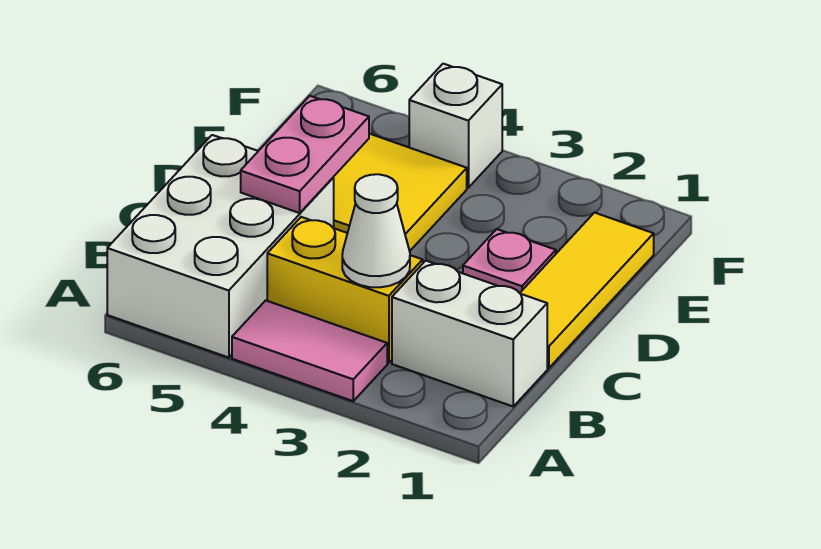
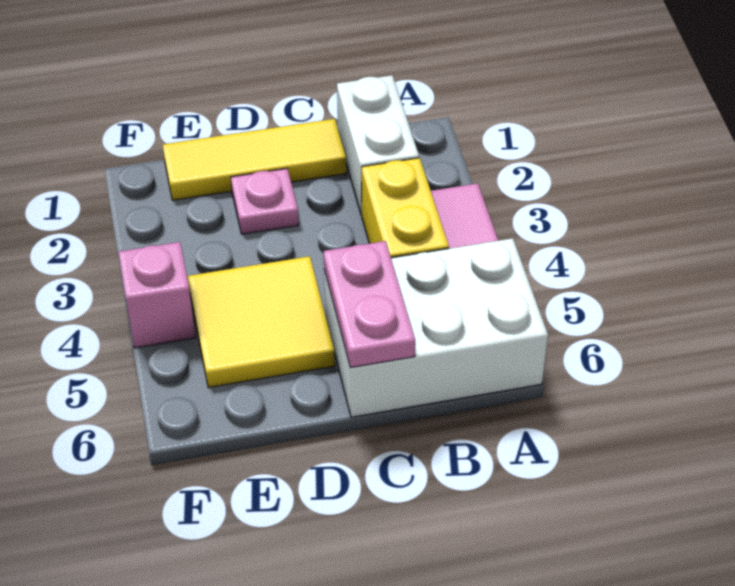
white cone B3 level 2 -> none
pink plate C5:D5 level 2 -> pink plate C5:C6 level 2
white brick F4 level 1 -> pink brick F4 level 1

